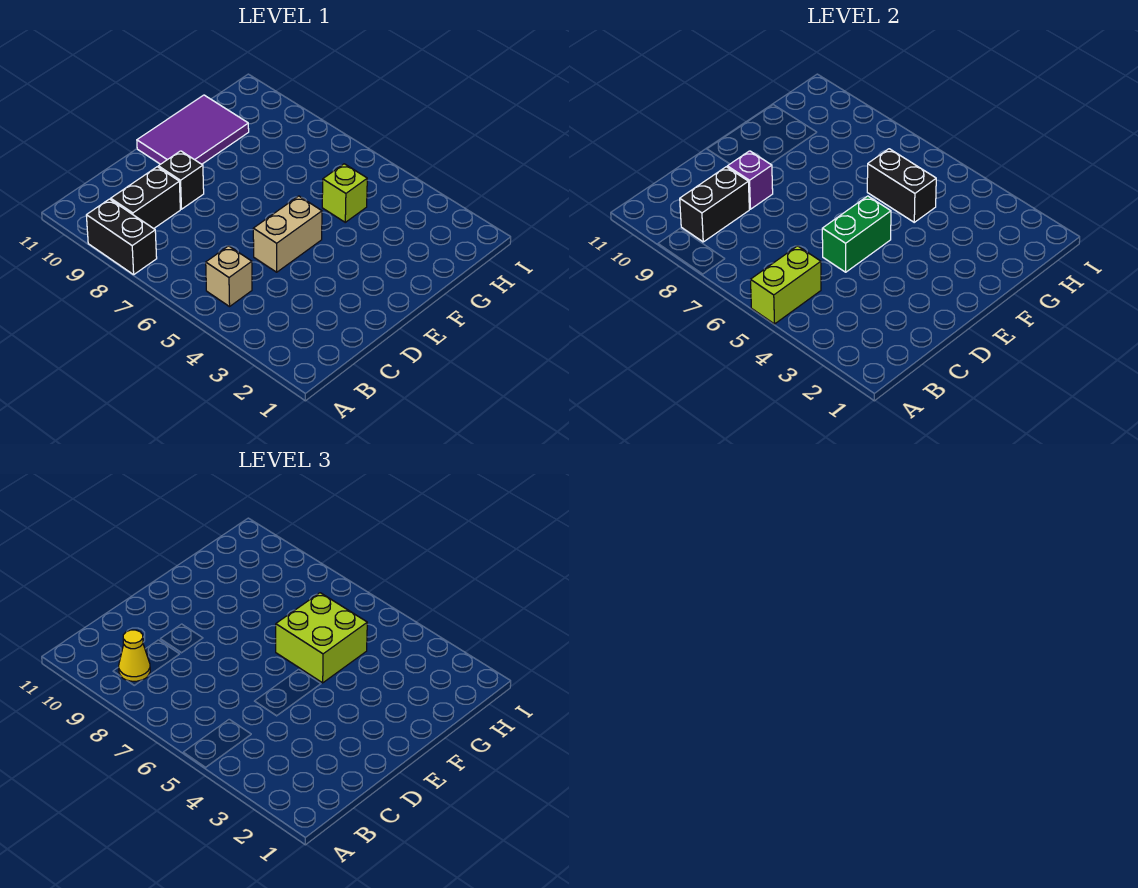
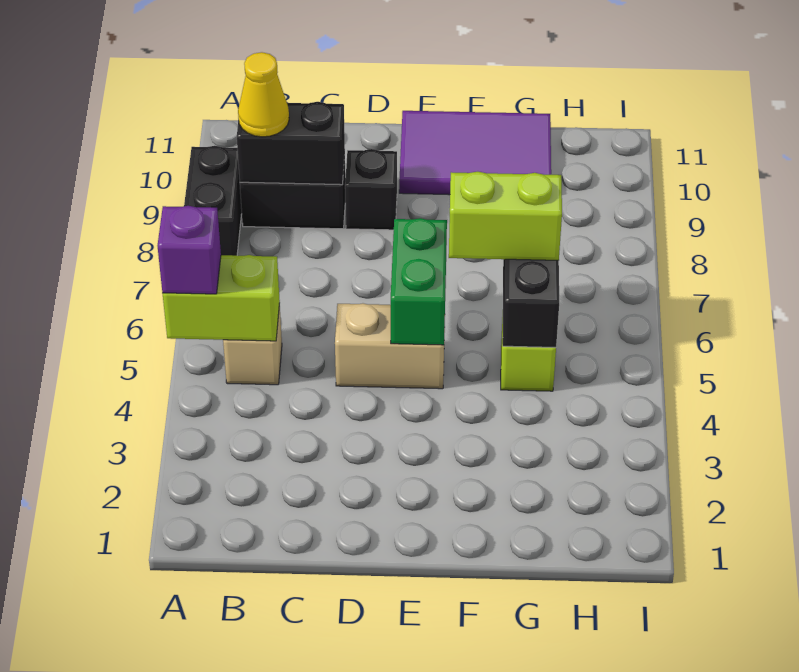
green brick D5:E5 level 2 -> green brick E5:E6 level 2
purple brick D9 level 2 -> purple brick A5 level 3
lime brick F5:G6 level 3 -> lime brick F6:G6 level 3

